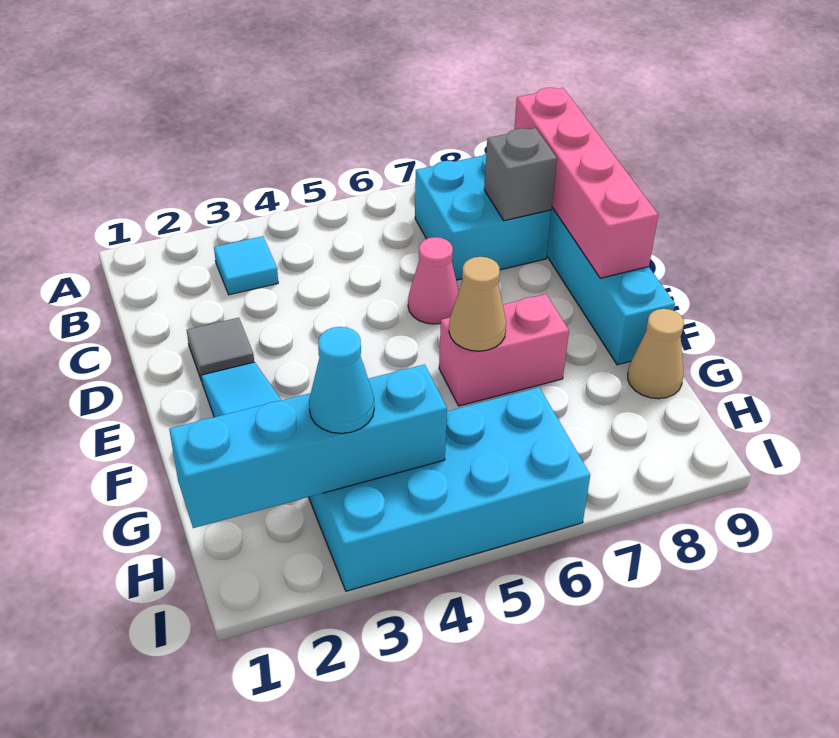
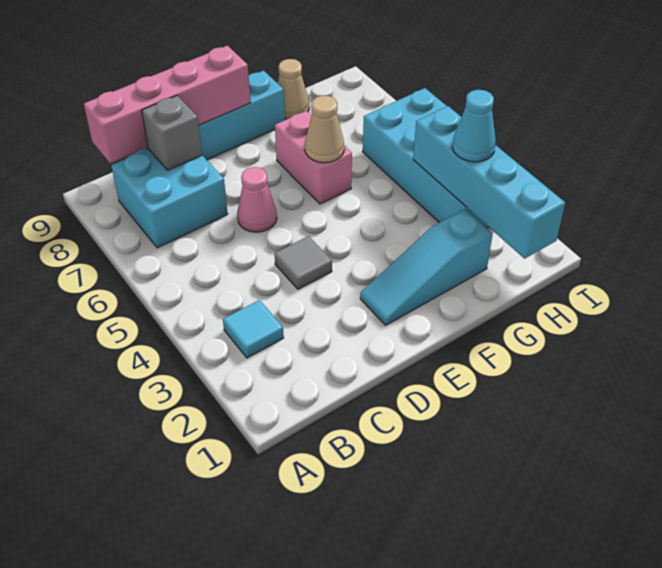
grey tile D2 level 1 -> grey tile D4 level 1

